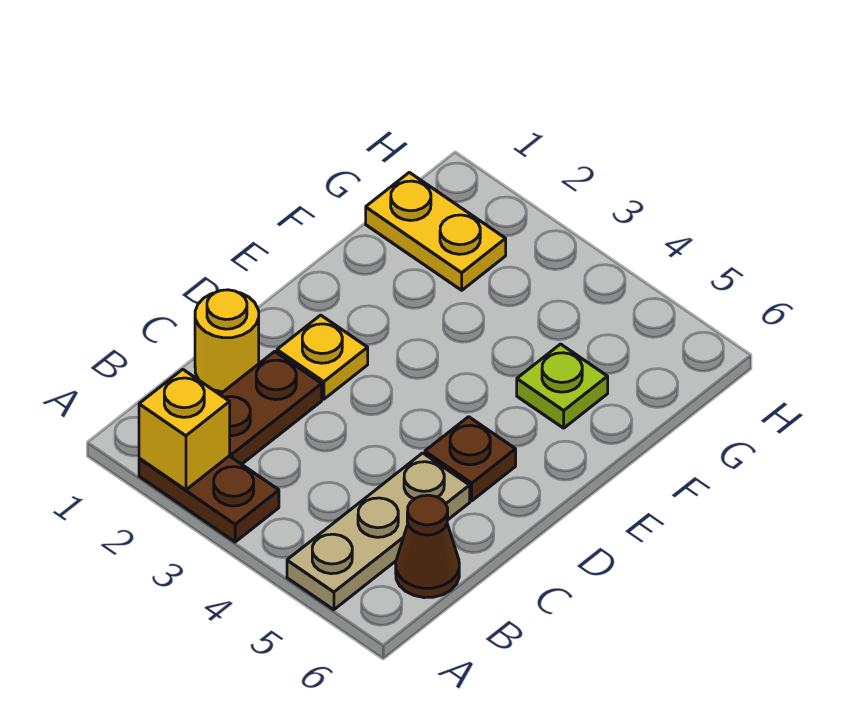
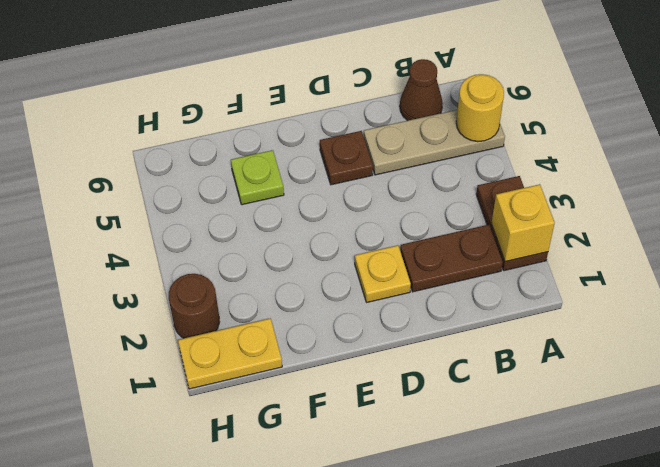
yellow round brick C1 level 1 -> yellow round brick A5 level 2
yellow plate G1:G2 level 1 -> yellow plate G1:H1 level 1
none -> brown round brick H2 level 1

